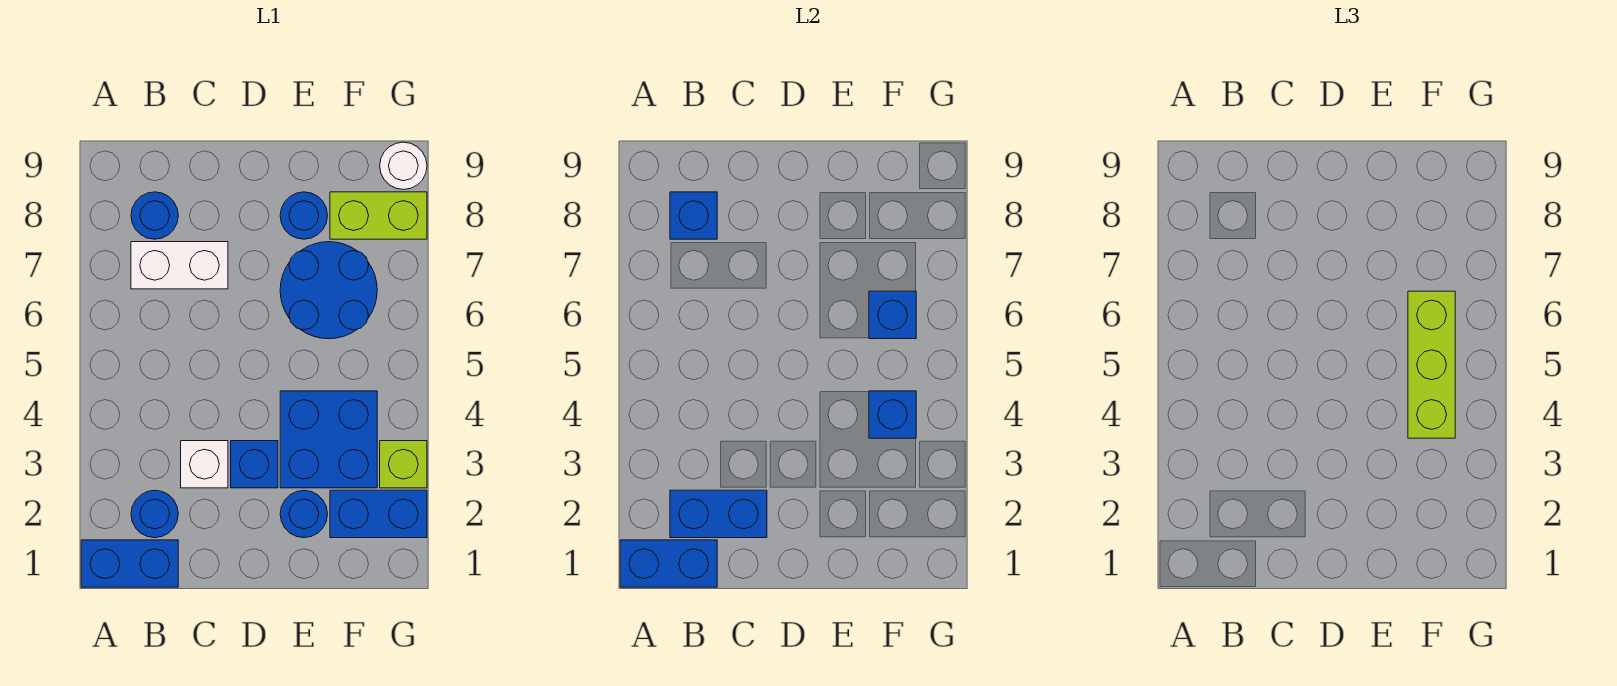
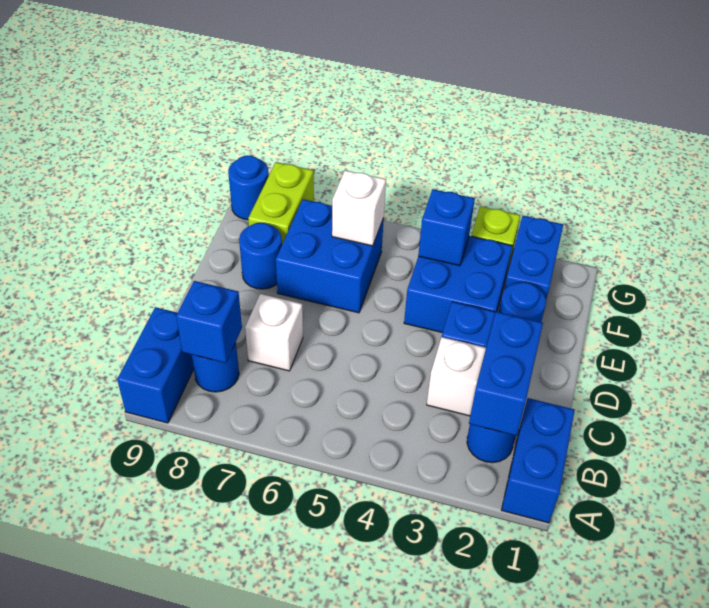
blue brick A1:B1 level 2 -> blue brick A9:B9 level 1
white brick B7:C7 level 1 -> white brick C7 level 1
blue round brick E6:F7 level 1 -> blue brick E6:F7 level 1
lime brick F4:F6 level 3 -> none
blue brick F6 level 2 -> white brick F6 level 2
white round brick G9 level 1 -> blue round brick G9 level 1

